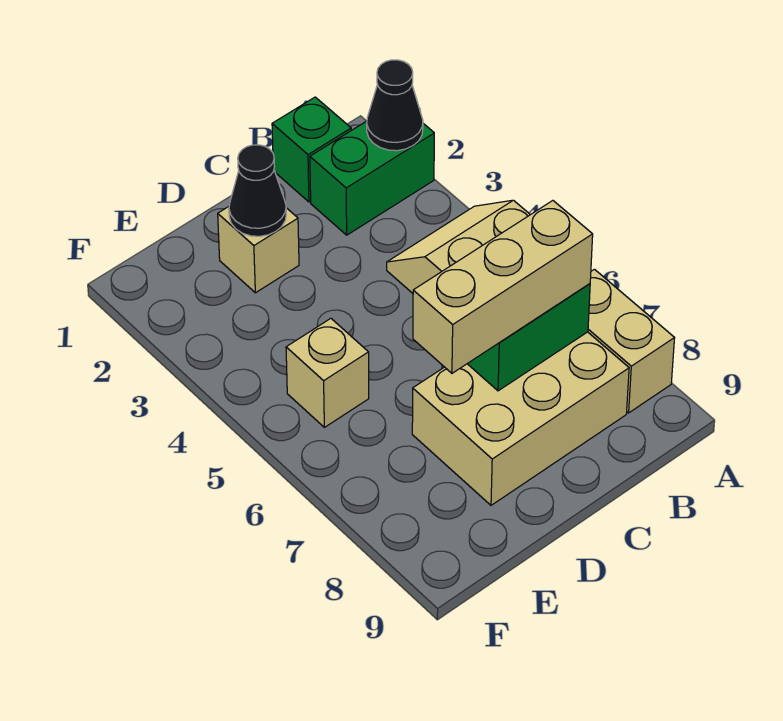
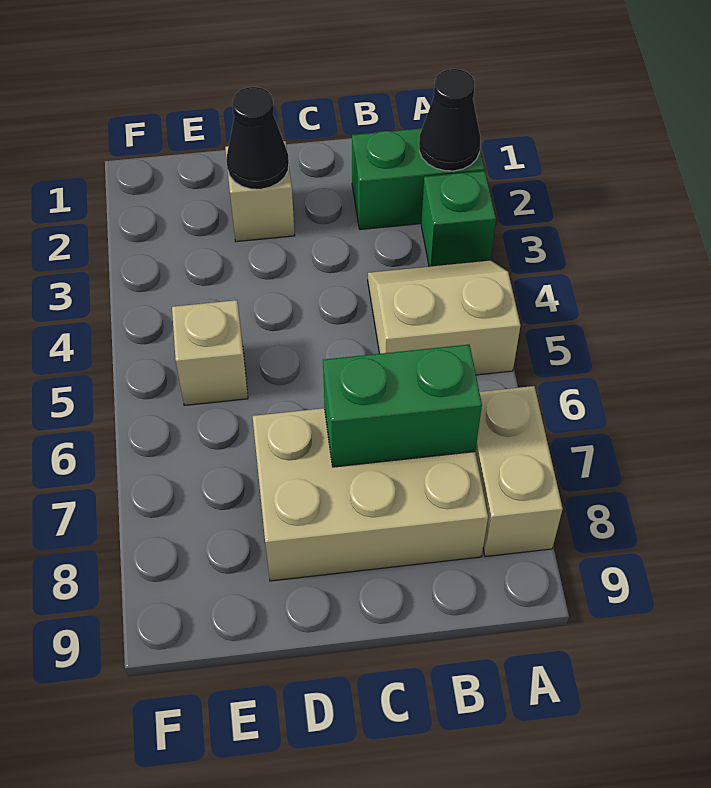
green brick B1 level 1 -> green brick A3 level 1
tan brick B7:D7 level 3 -> none

